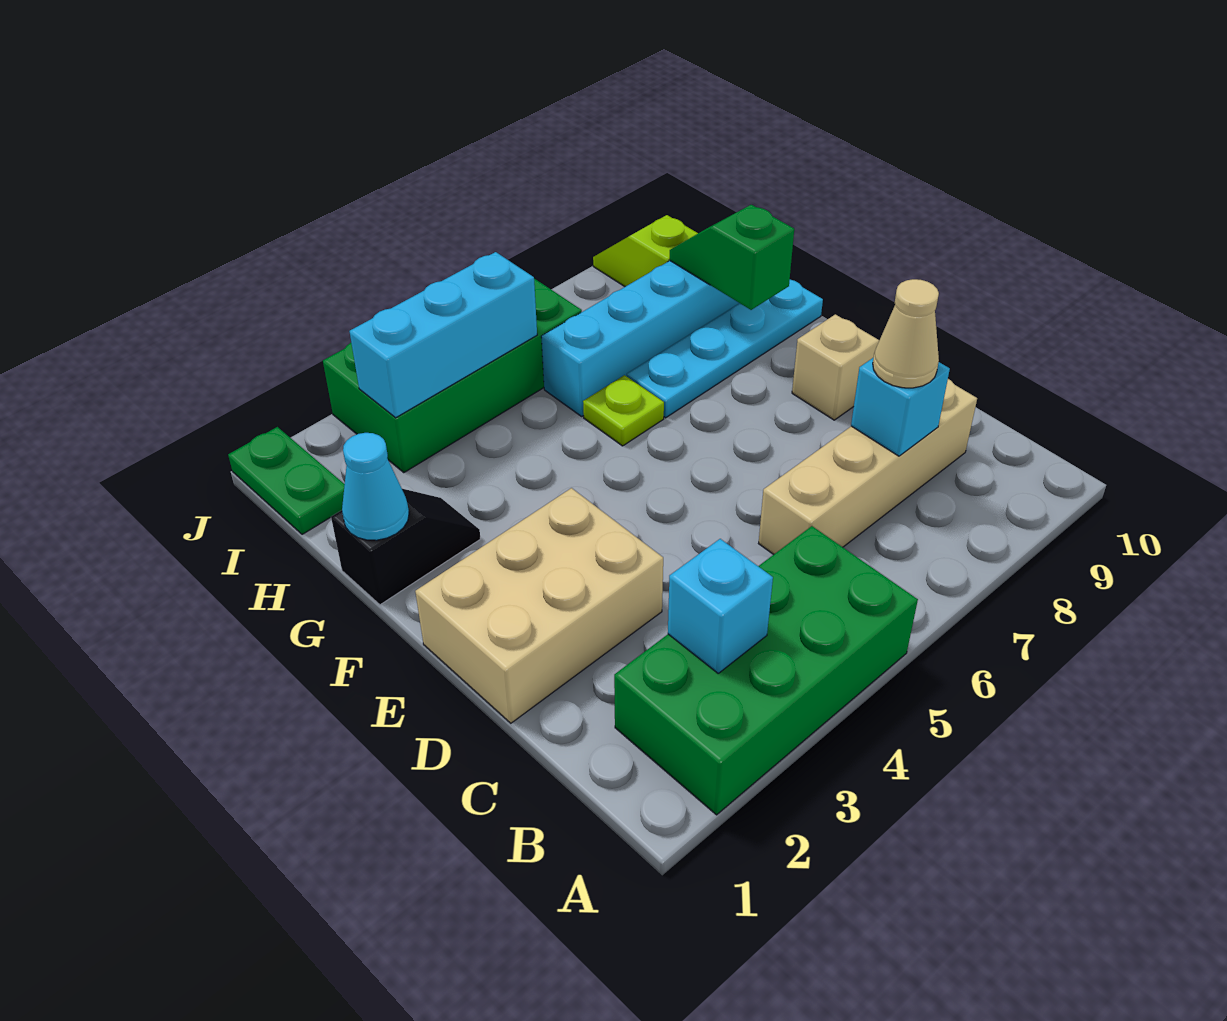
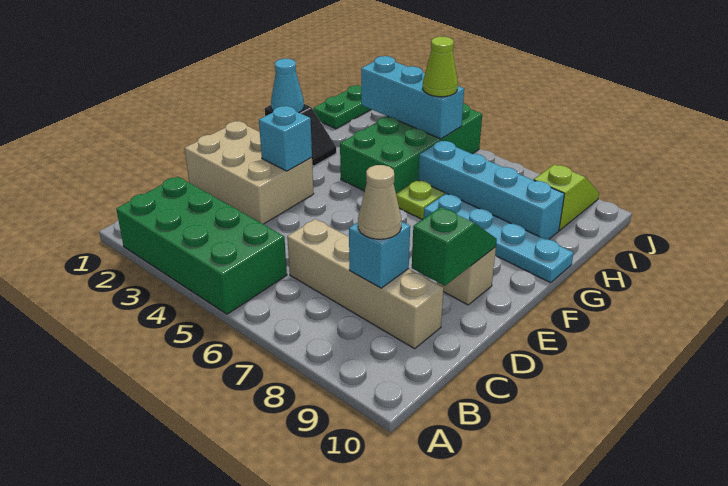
cyan brick B3 level 2 -> cyan brick E3 level 2
green slope G9:H9 level 2 top G -> green slope D9:E9 level 2 top D
green brick I3:J6 level 1 -> green brick G4:J5 level 1
none -> lime cone I5 level 3

